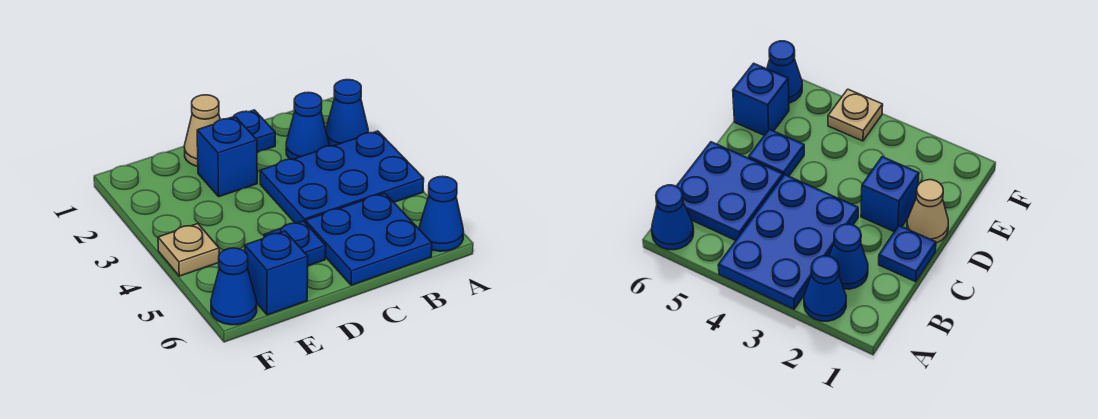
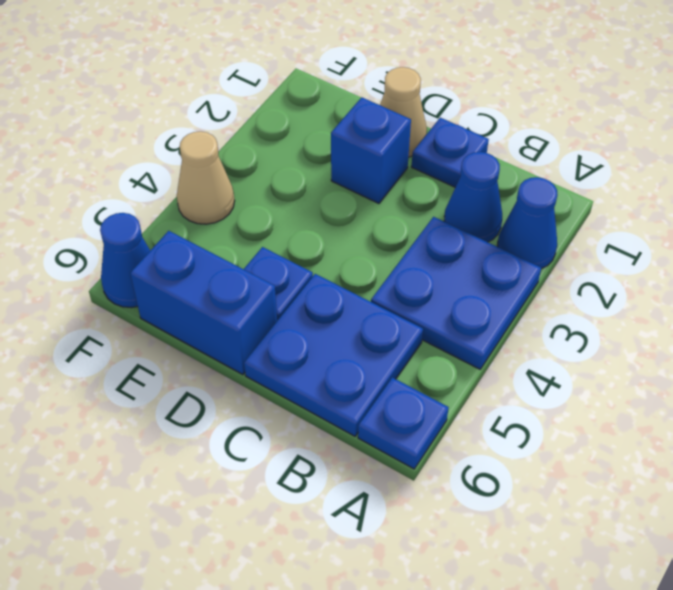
blue plate A3:C4 level 1 -> blue plate A3:B4 level 1
blue cone A6 level 1 -> blue plate A6 level 1
blue brick E6 level 1 -> blue brick D6:E6 level 1
tan plate F4 level 1 -> tan cone F4 level 1

